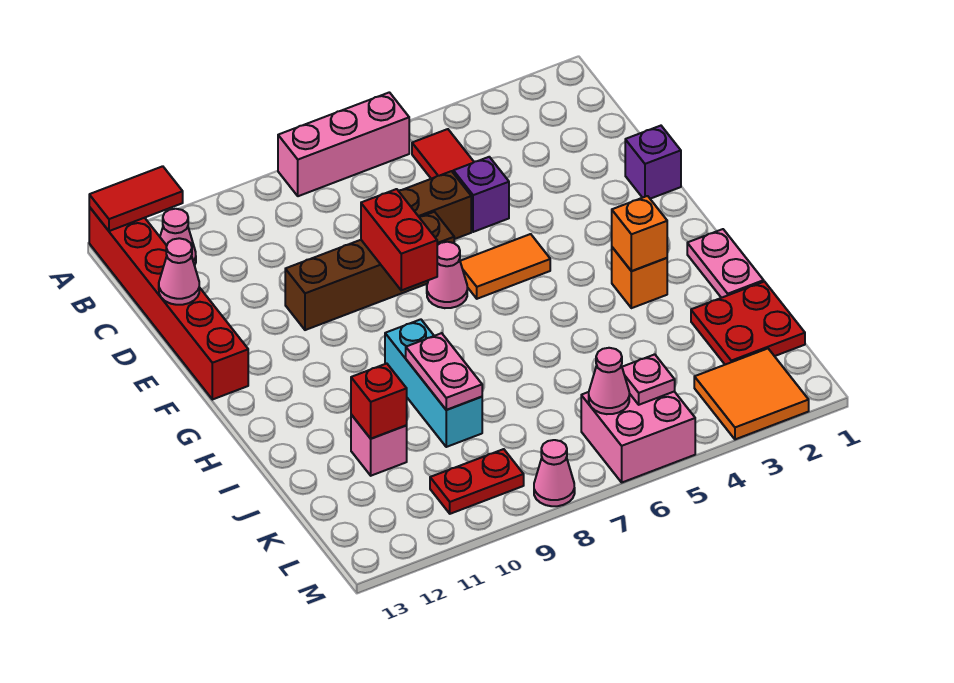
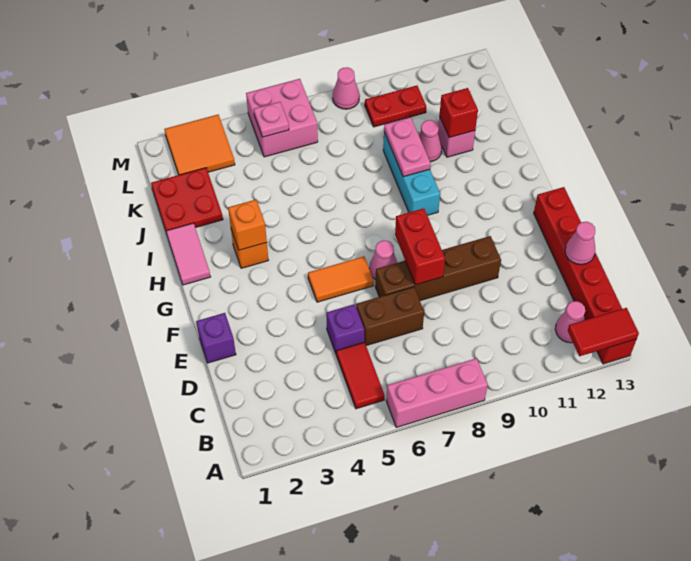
pink plate H1:I1 level 1 -> pink tile H1:I1 level 1
pink cone L6 level 2 -> pink cone J10 level 1

